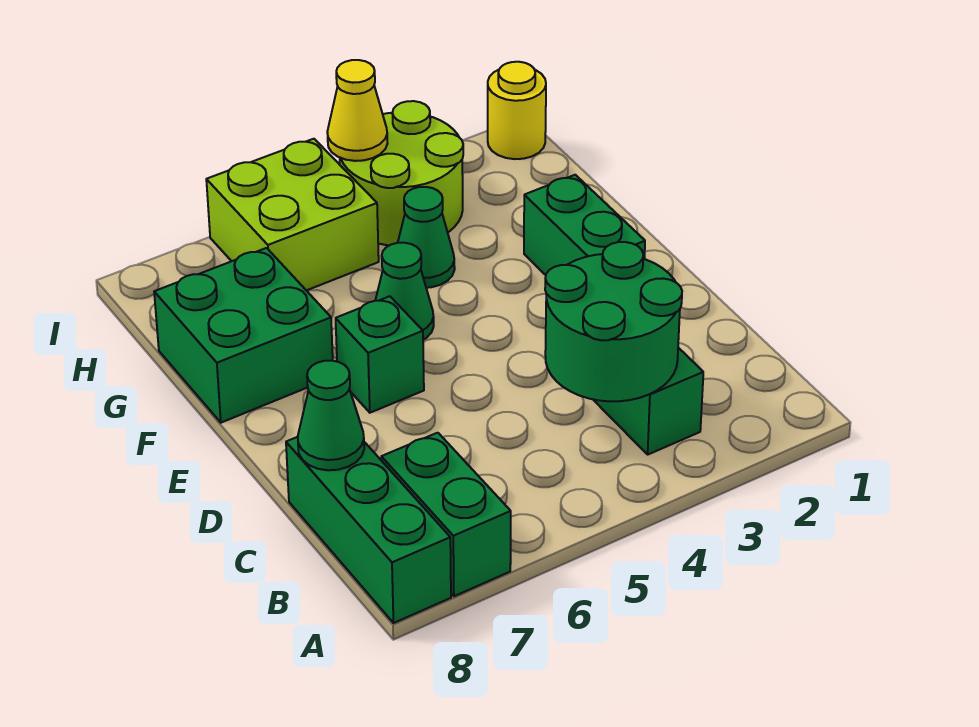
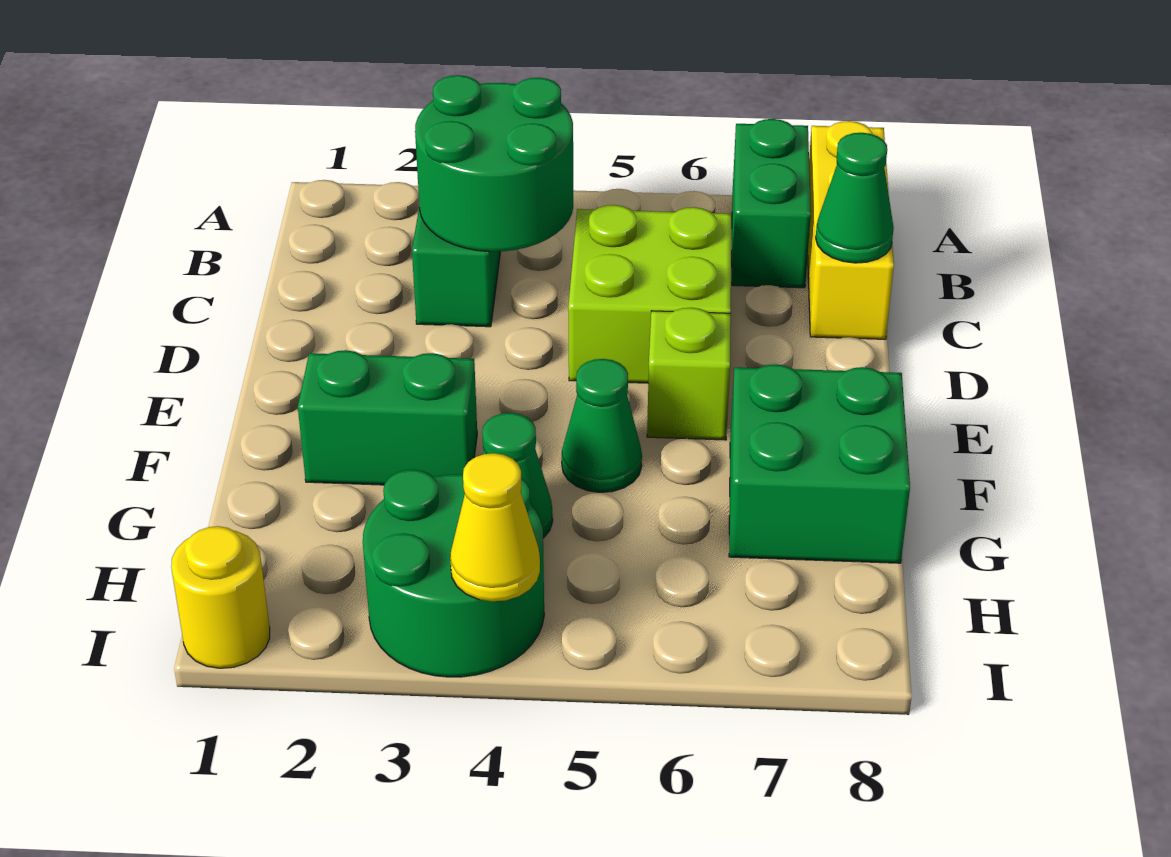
green brick A8:C8 level 1 -> yellow brick A8:C8 level 1
green brick E2:F2 level 1 -> green brick F2:F3 level 1
green brick E6 level 1 -> lime brick E6 level 1
lime round brick H3:I4 level 1 -> green round brick H3:I4 level 1
lime brick H5:I6 level 1 -> lime brick C5:D6 level 1

